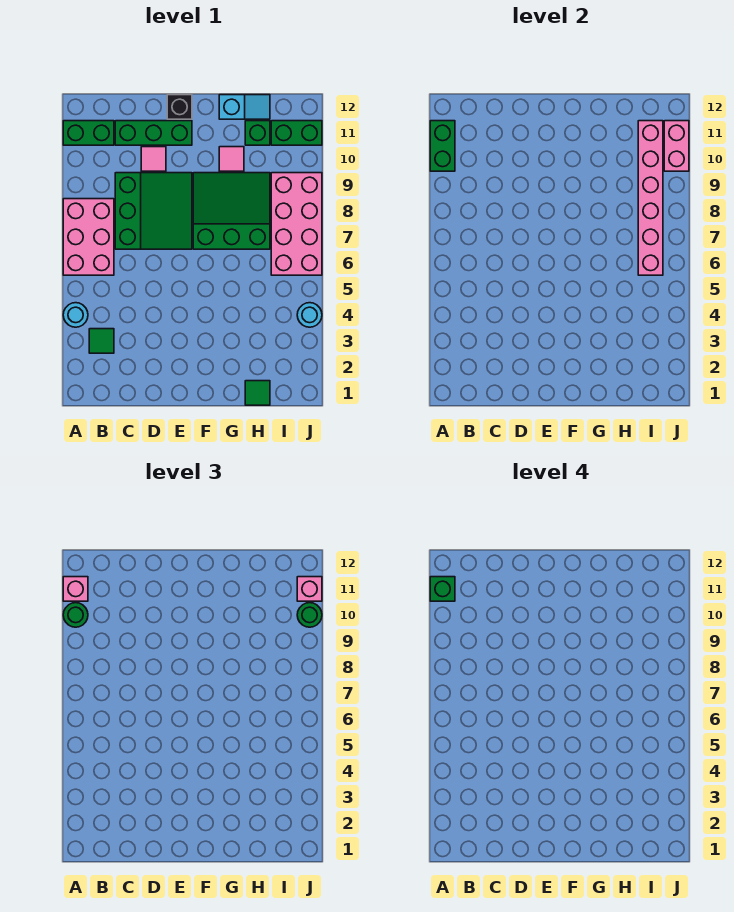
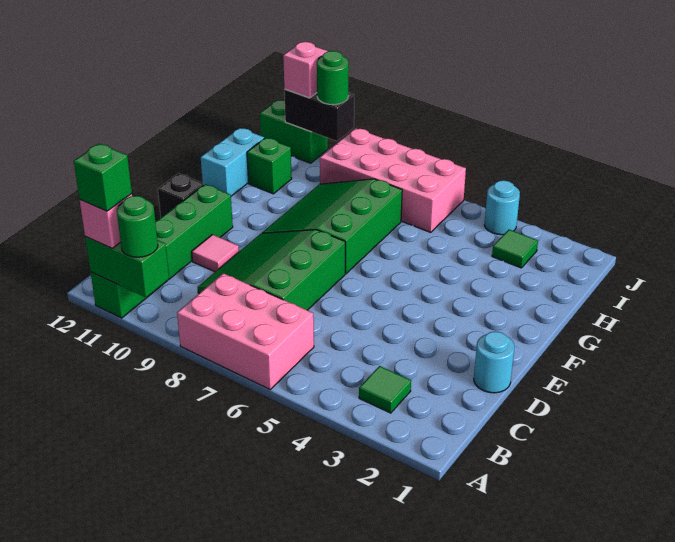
cyan round brick A4 level 1 -> cyan round brick D1 level 1
green slope C7:E9 level 1 top C -> green slope C7:E9 level 1 top 7
pink tile G10 level 1 -> none
cyan slope G12:H12 level 1 top G -> cyan brick G12:H12 level 1
green tile H1 level 1 -> green tile I3 level 1
pink brick I6:I11 level 2 -> none
green brick I11:J11 level 1 -> green brick J11:J12 level 1
pink brick J10:J11 level 2 -> black brick J10:J11 level 2

